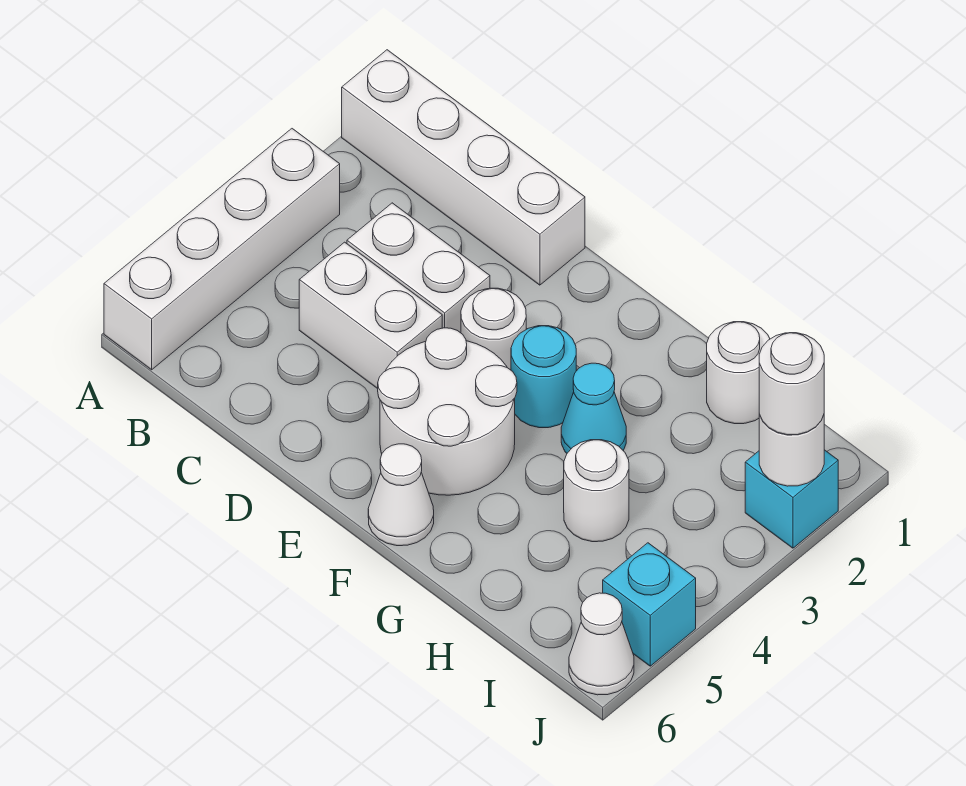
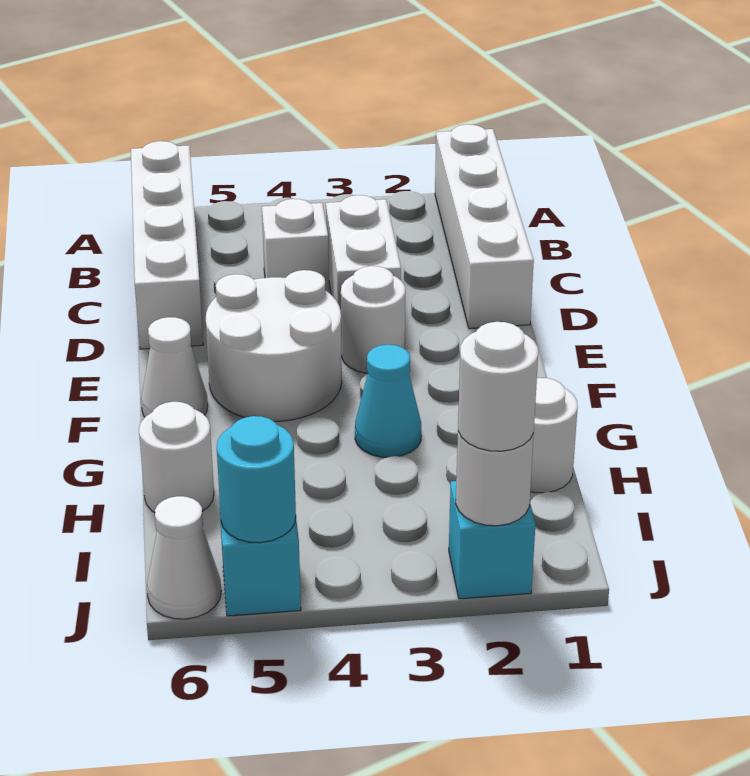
white brick A3:A6 level 1 -> white brick A6:D6 level 1
white brick C4:D4 level 1 -> white brick C4 level 1
cyan round brick F3 level 1 -> cyan round brick J5 level 2
white round brick H4 level 1 -> white round brick H6 level 1

